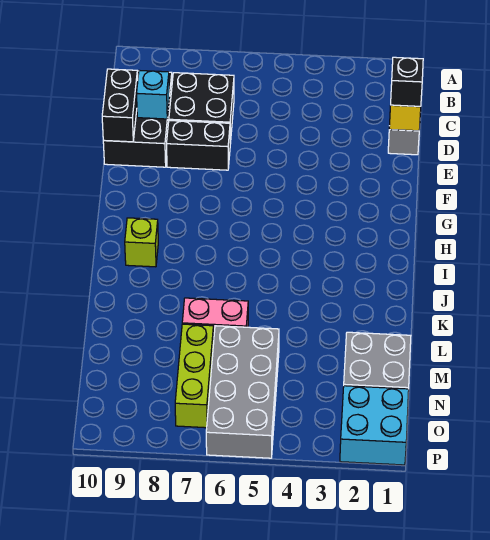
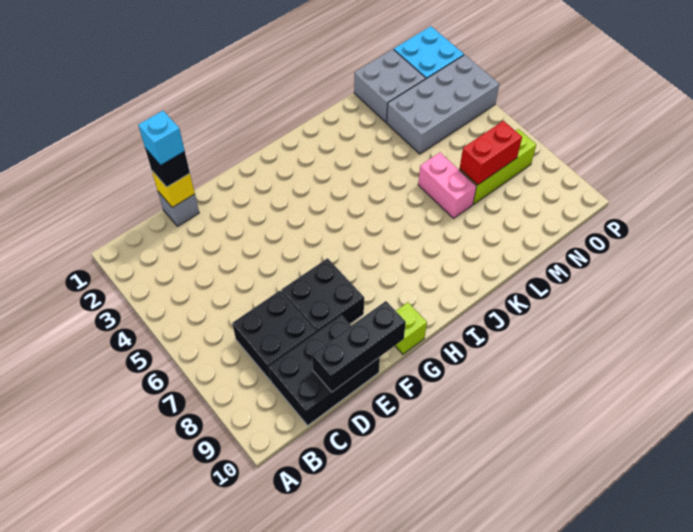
cyan brick D9 level 2 -> cyan brick D1 level 4
black brick D10:E10 level 2 -> black brick D10:F10 level 2
black brick E7:E8 level 1 -> black brick E7:F8 level 1
lime brick I9 level 1 -> lime brick G10 level 1
grey brick M5:P6 level 1 -> grey brick M3:P4 level 1
none -> red brick M7:N7 level 2

